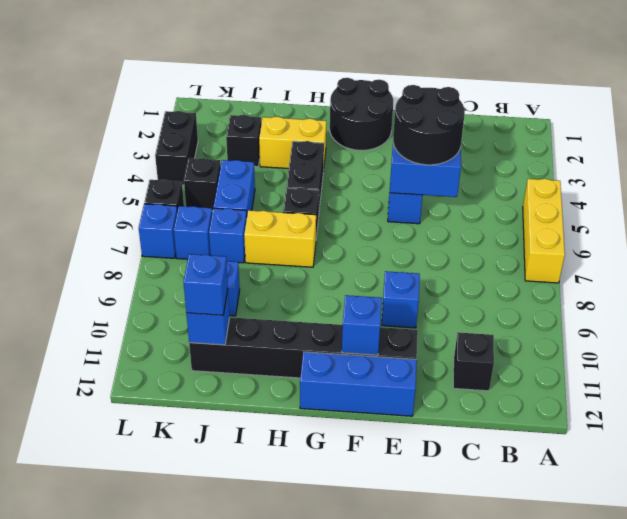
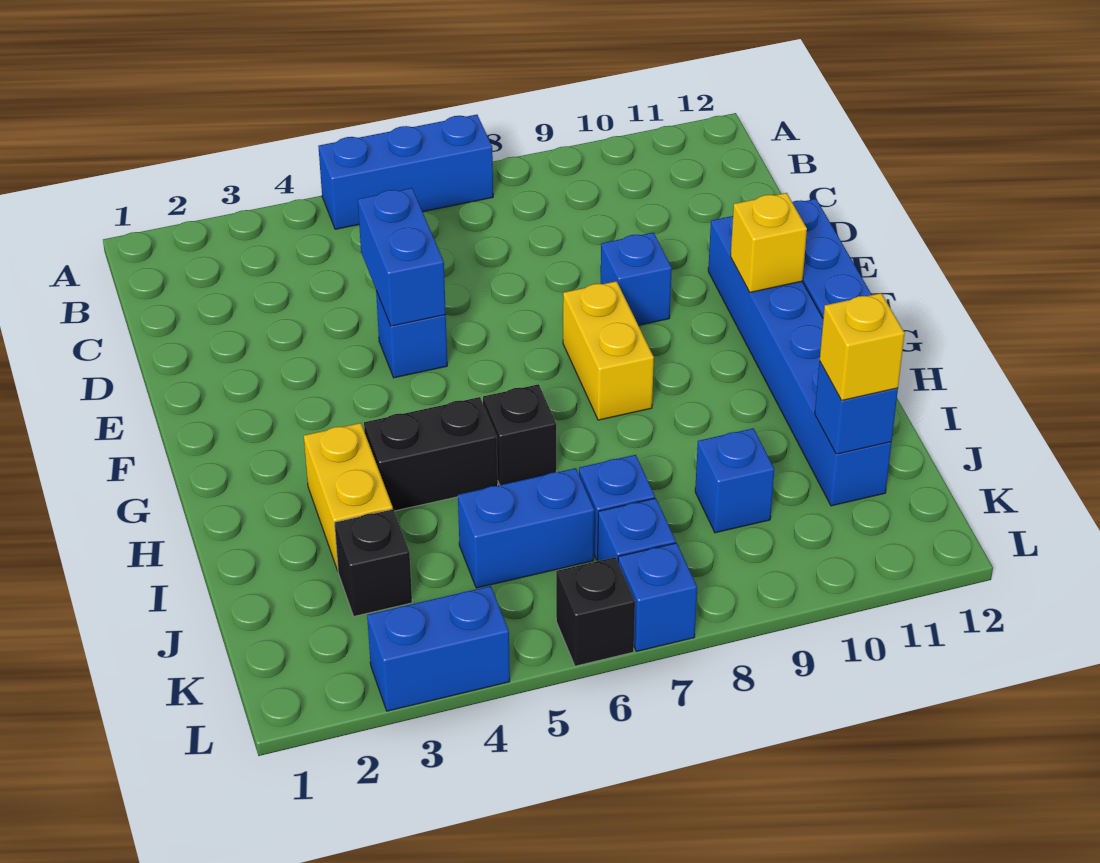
yellow brick A5:A7 level 1 -> blue brick A5:A7 level 1
black brick C11 level 1 -> none
black round brick D4:E5 level 3 -> none
black brick E11:J11 level 1 -> blue brick E11:J11 level 1
black round brick F1:G2 level 1 -> none
blue brick F11 level 2 -> yellow brick F11 level 2
yellow brick H7:I7 level 1 -> yellow brick F8:G8 level 1
blue brick J11 level 3 -> yellow brick J11 level 3
black brick K5 level 1 -> none
black brick L3:L4 level 1 -> blue brick L3:L4 level 1

